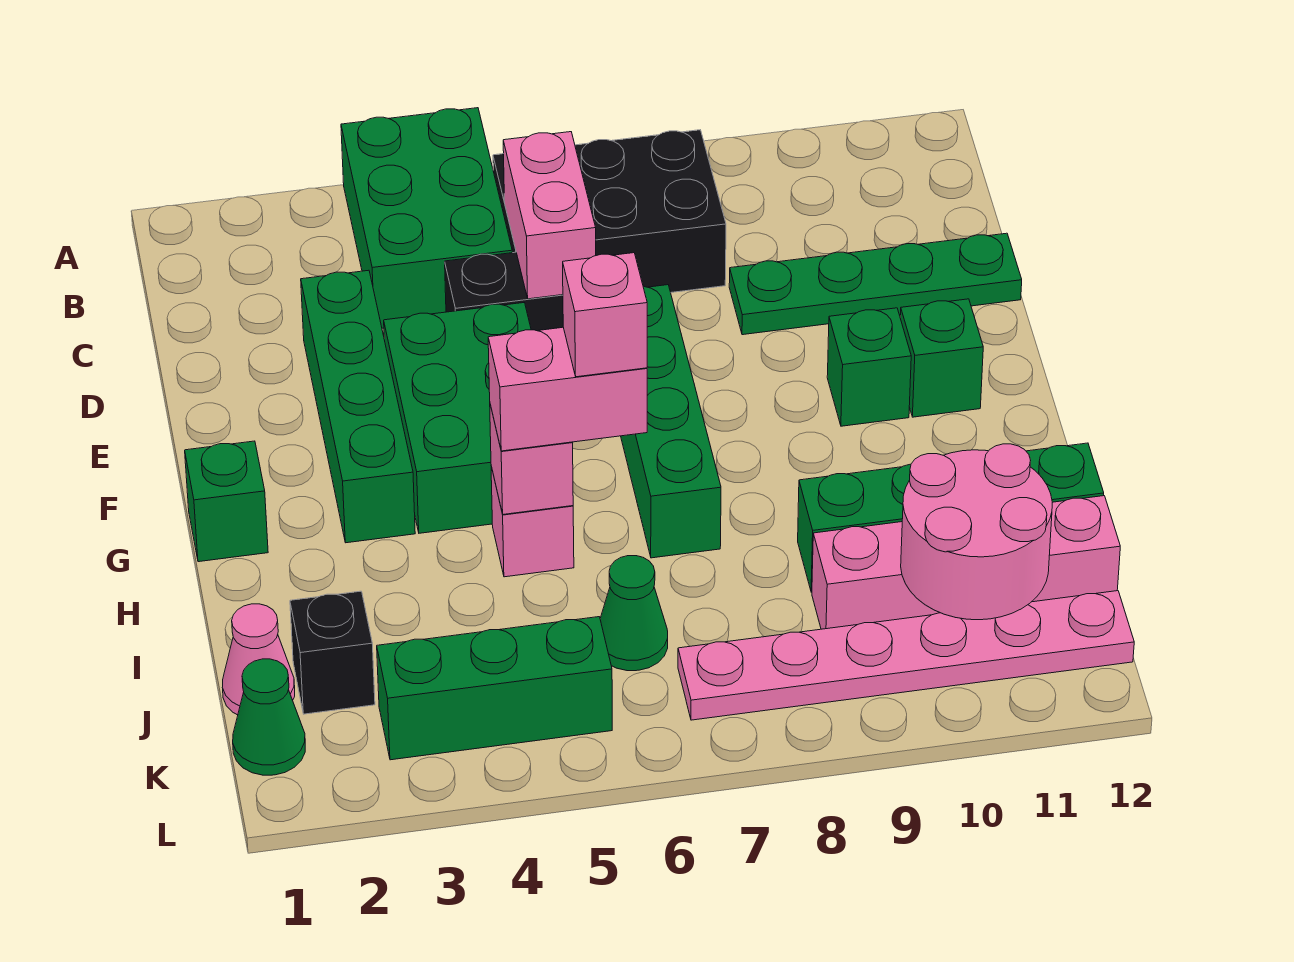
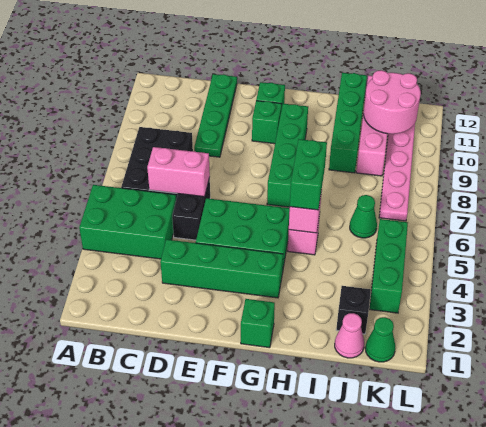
green brick E7:H7 level 1 -> green brick G7:G10 level 1
pink brick H5:H6 level 3 -> green brick H5:H6 level 3
pink brick H6 level 4 -> none

